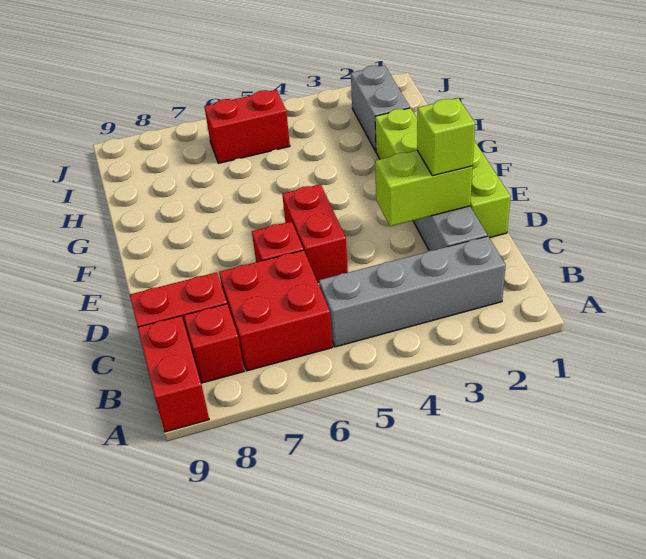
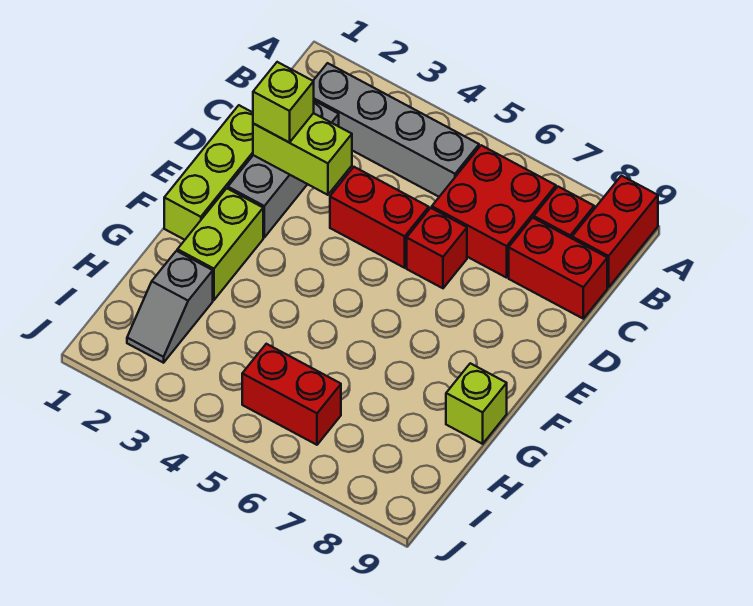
red brick D5:E5 level 1 -> red brick D4:D5 level 1
none -> lime brick G9 level 1
grey brick H2:I2 level 1 -> grey slope H2:I2 level 1 top H

